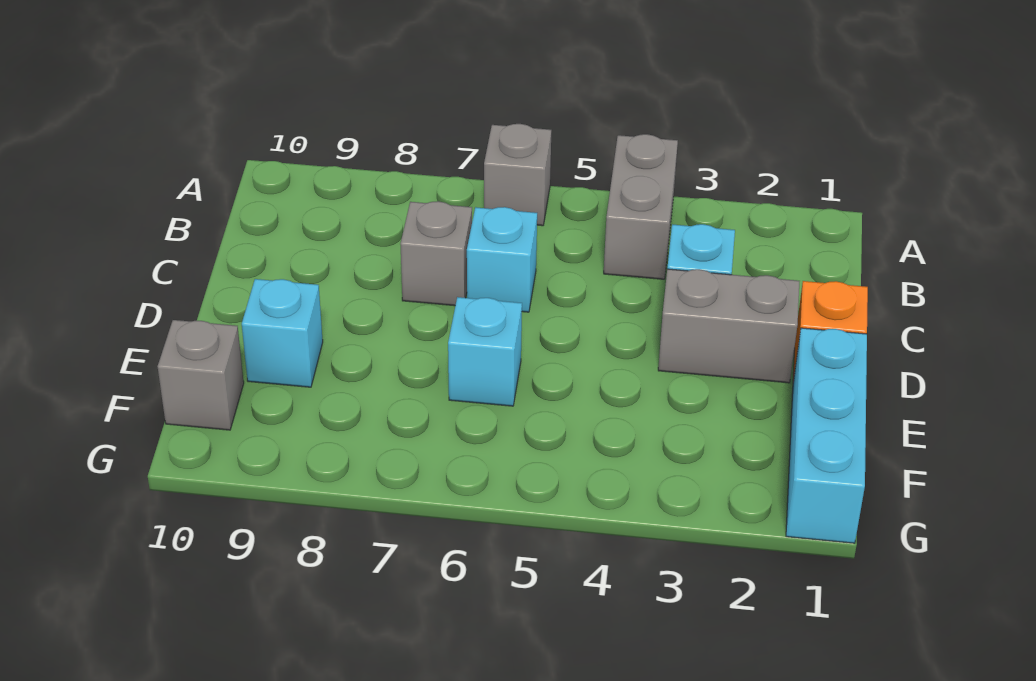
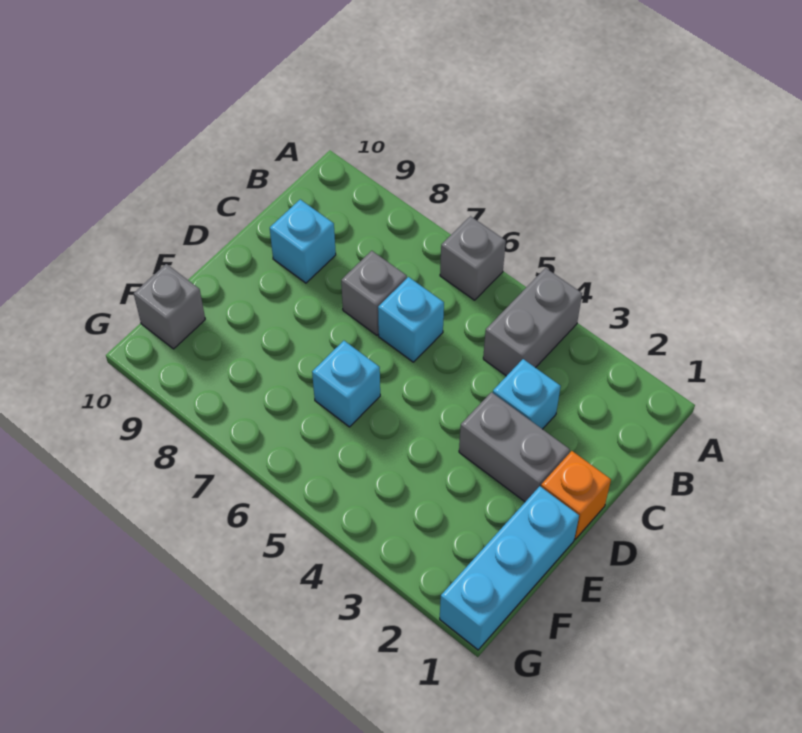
cyan brick E9 level 1 -> cyan brick C9 level 1

